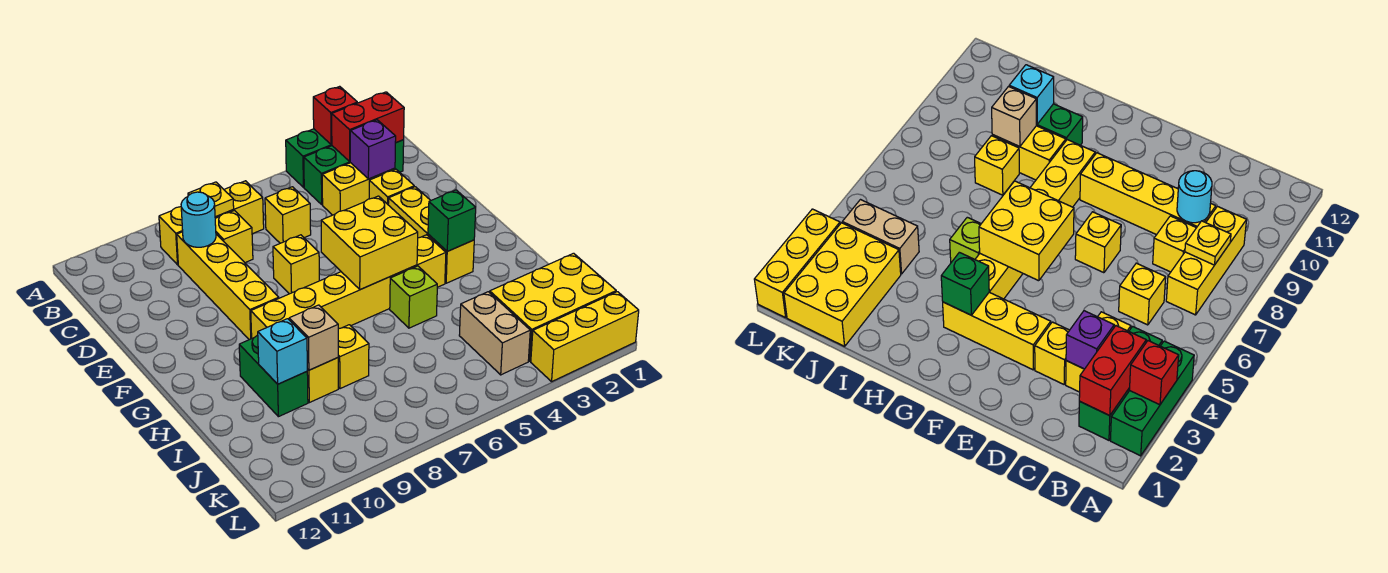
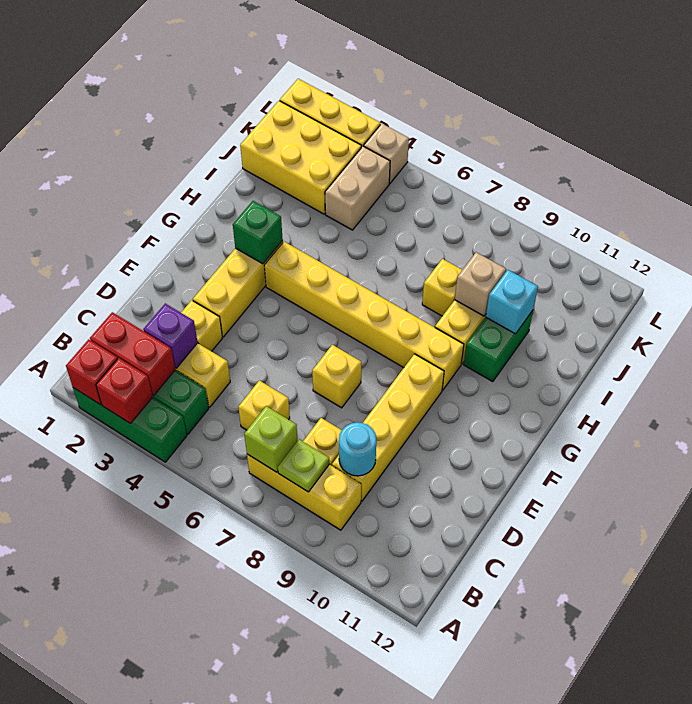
none -> red brick A2 level 2
yellow plate B8 level 2 -> lime plate B8 level 2
yellow brick F5:G6 level 2 -> none
lime brick H5 level 1 -> lime brick B7 level 2
none -> tan brick L4 level 1

